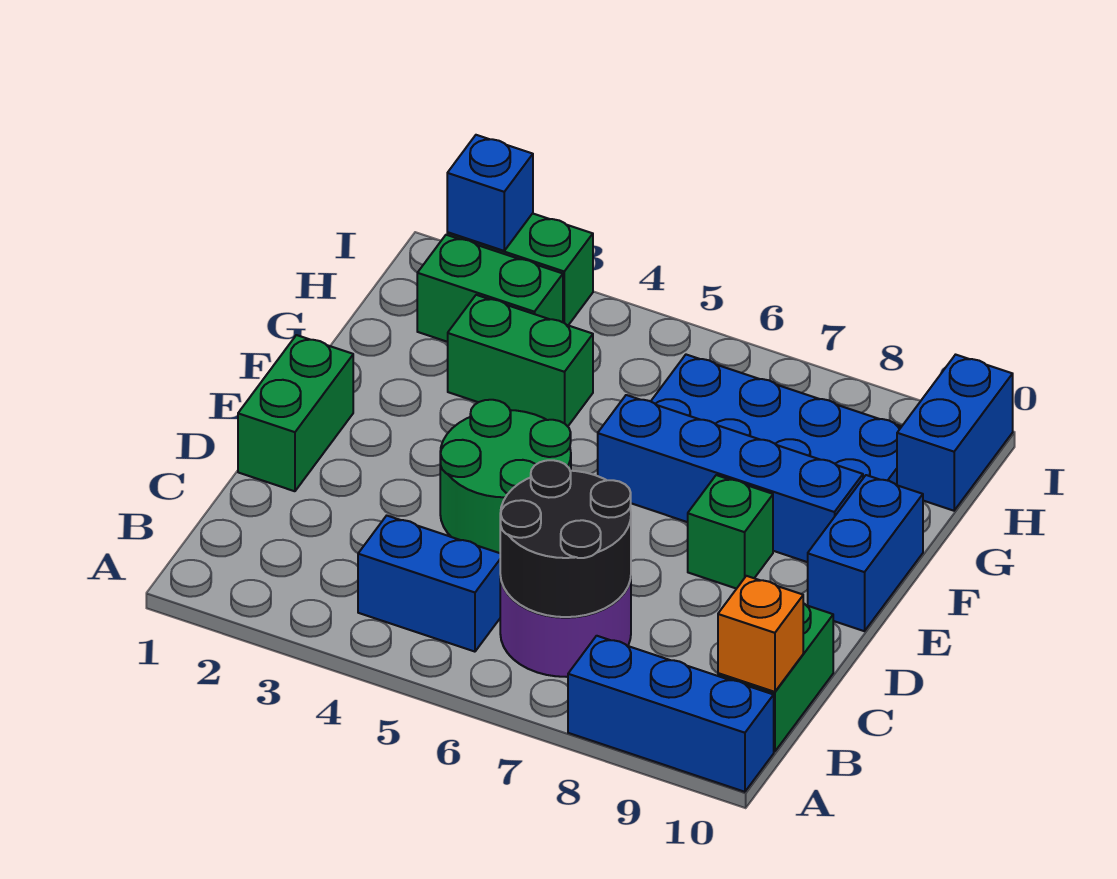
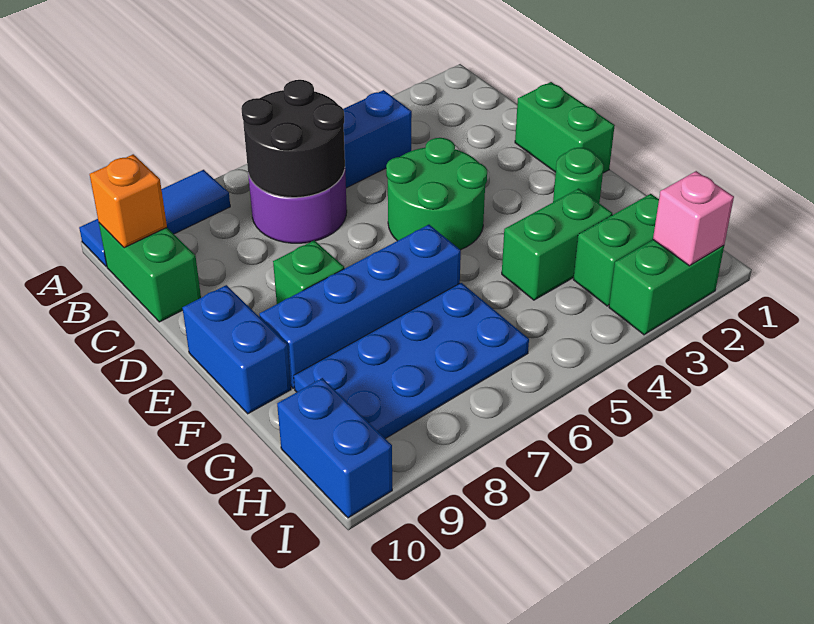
blue brick A8:A10 level 1 -> blue tile A8:A10 level 1
none -> green round brick F2 level 1
blue brick I2 level 2 -> pink brick I2 level 2

